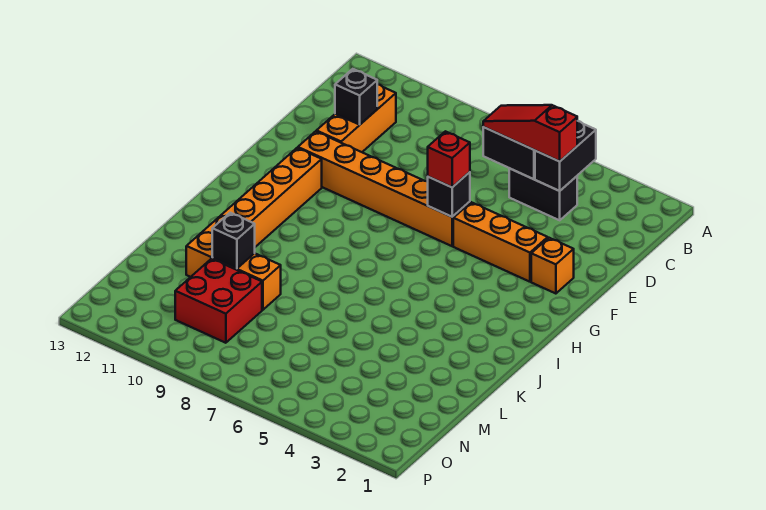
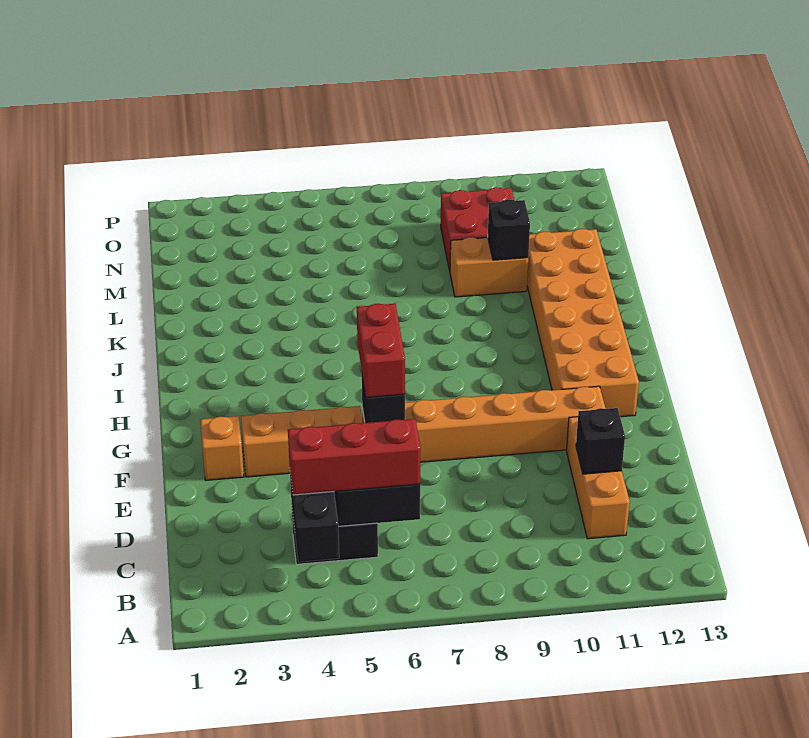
red slope C4:C6 level 3 top 4 -> red brick C4:C6 level 3
red brick F6 level 3 -> red brick F6:G6 level 3
orange brick G11:L11 level 1 -> orange brick G11:L12 level 1

